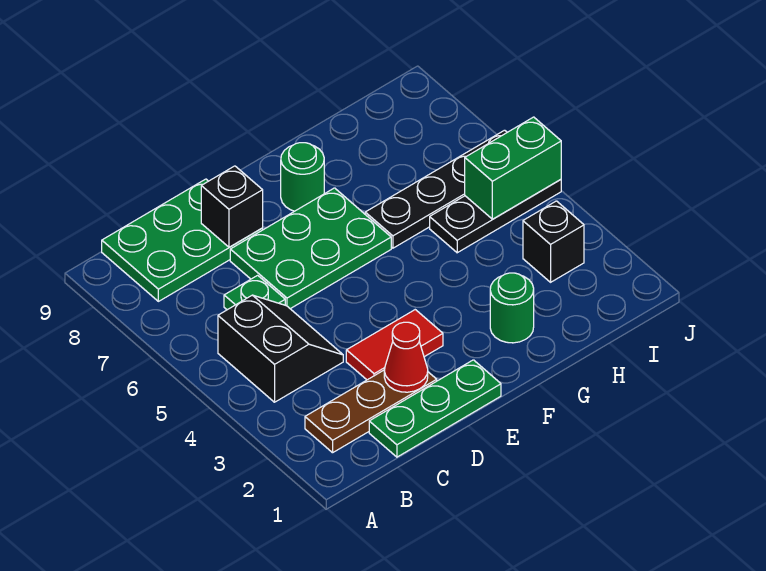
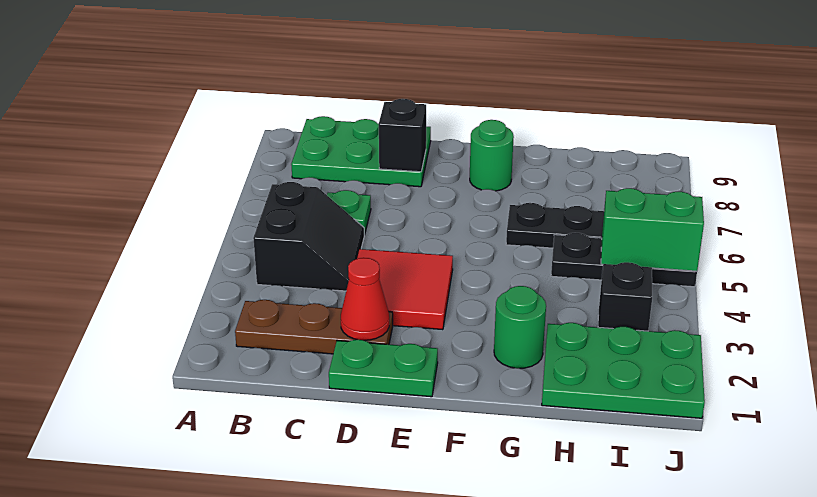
green plate C1:E1 level 1 -> green plate D1:E1 level 1
red tile D3:E3 level 1 -> red tile D3:E4 level 1
green plate D6:F7 level 1 -> green plate H1:J2 level 1

